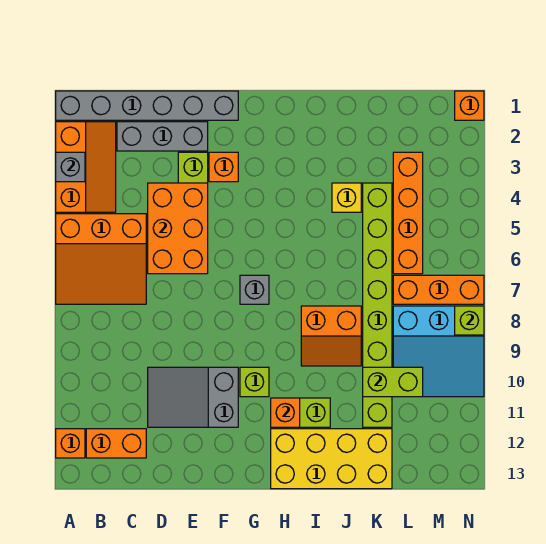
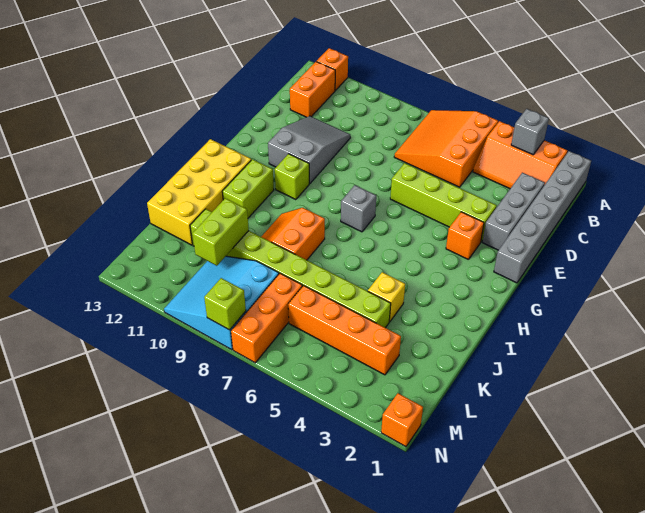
orange brick D4:E6 level 2 -> none
orange brick H11 level 2 -> none

